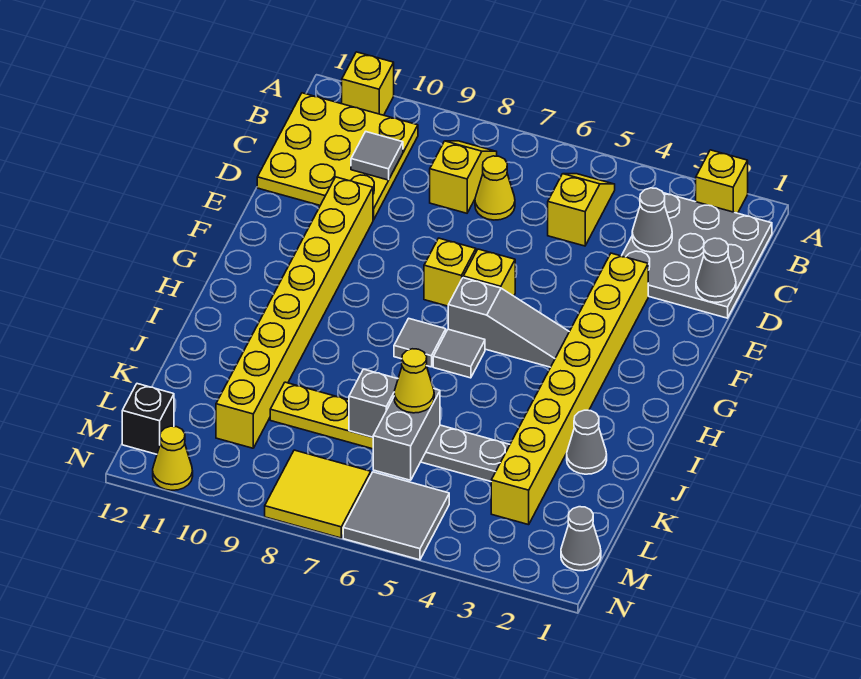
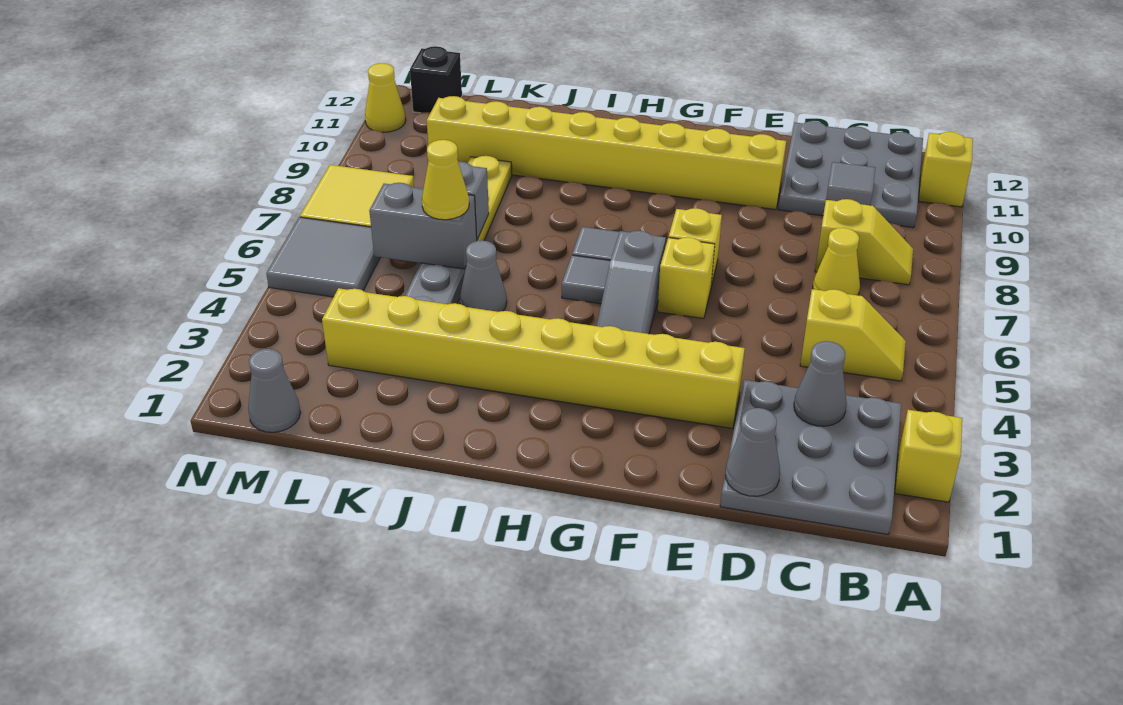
yellow plate B10:D12 level 1 -> grey plate B10:D12 level 1
grey cone J2 level 1 -> grey cone J5 level 1

